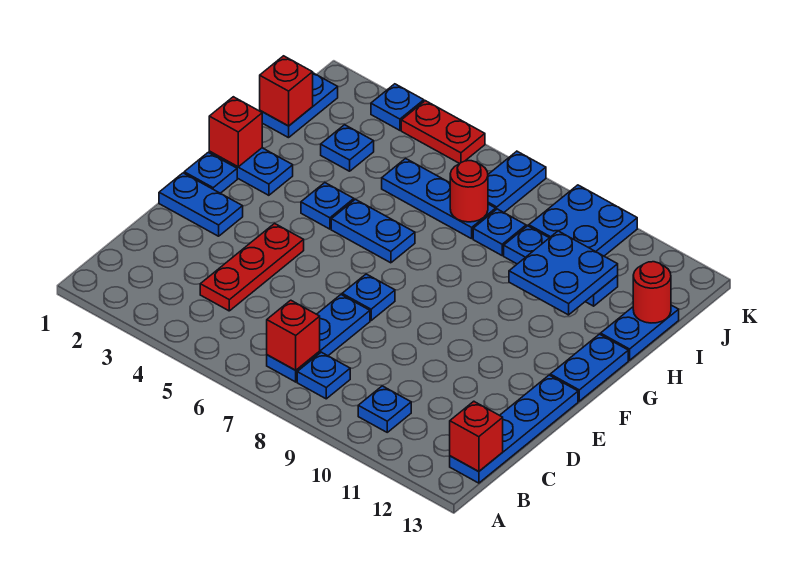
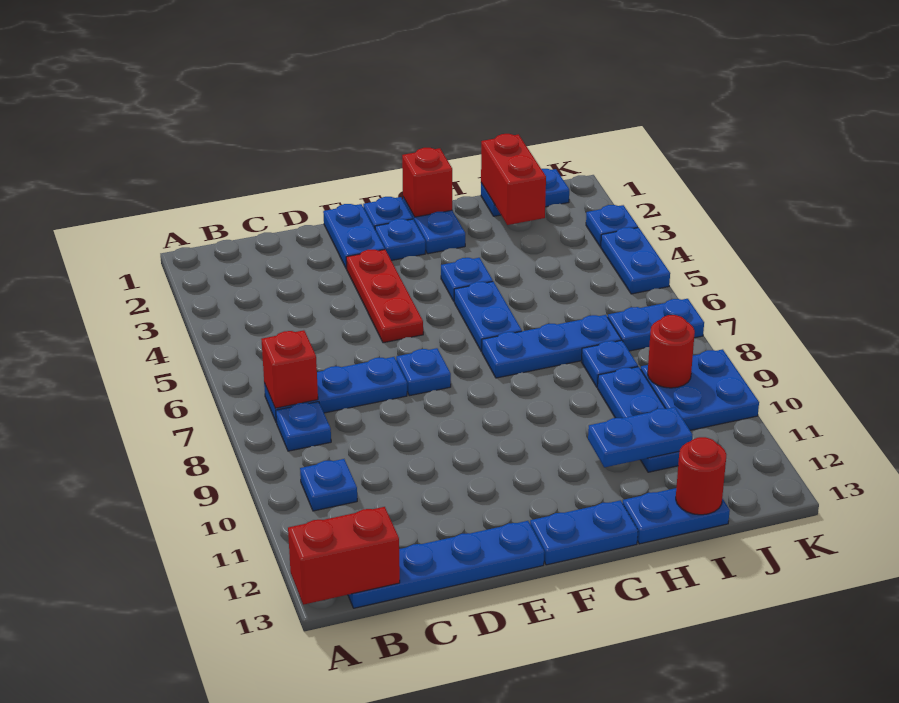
red brick B13 level 2 -> red brick A13:B13 level 2
red plate C4:E4 level 1 -> red plate E3:E5 level 1
blue plate H10:I11 level 2 -> blue plate H11:I11 level 2
red brick I1 level 2 -> red brick I1:I2 level 2
blue plate I3 level 1 -> blue plate F2 level 1
blue plate I5:I7 level 1 -> blue plate G7:I7 level 1
red round brick I7 level 2 -> red round brick J9 level 2
red plate K4:K5 level 1 -> blue plate K4:K5 level 1

